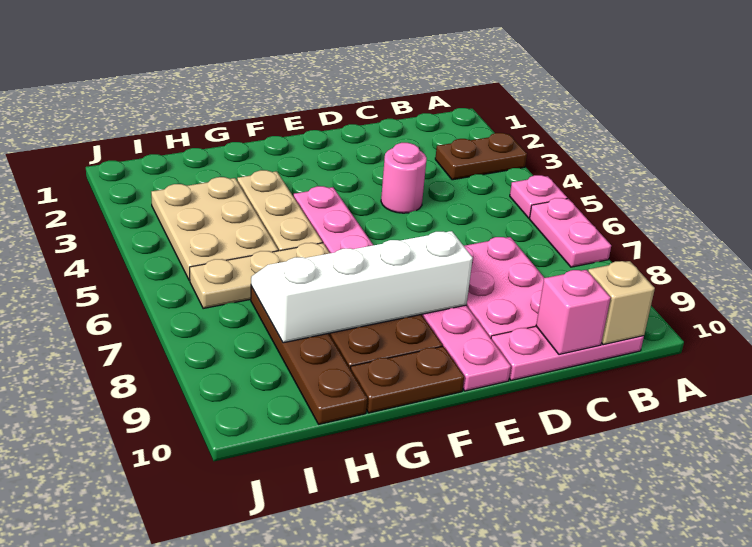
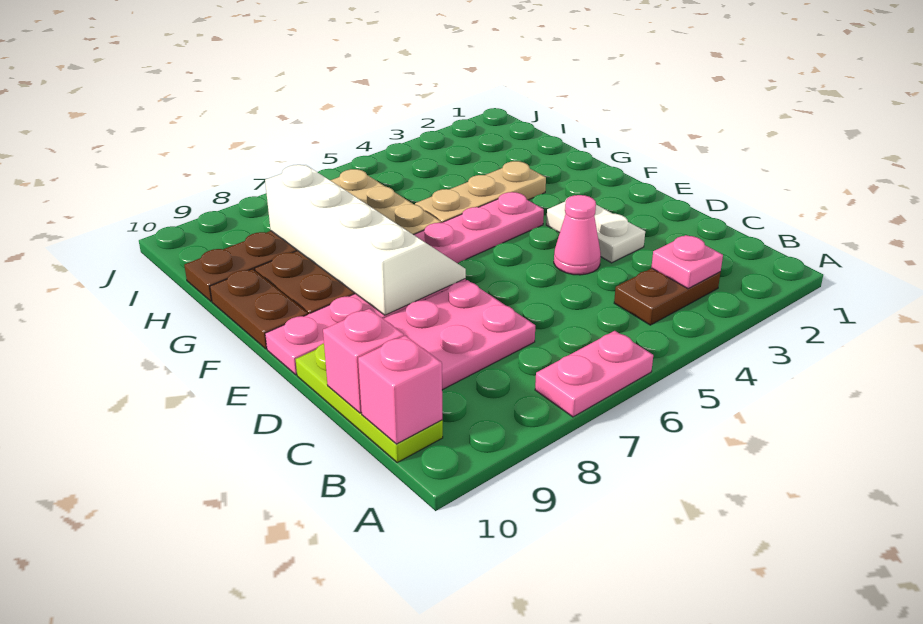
brown plate A3:B3 level 1 -> brown plate B3:B4 level 1
pink plate A5 level 1 -> pink plate B3 level 2
pink plate B10:D10 level 1 -> lime plate B10:D10 level 1
tan brick B10 level 2 -> pink brick B10 level 2
none -> white plate D3:E3 level 1
pink round brick D4 level 1 -> pink cone D4 level 1
tan plate H3:I5 level 1 -> none

